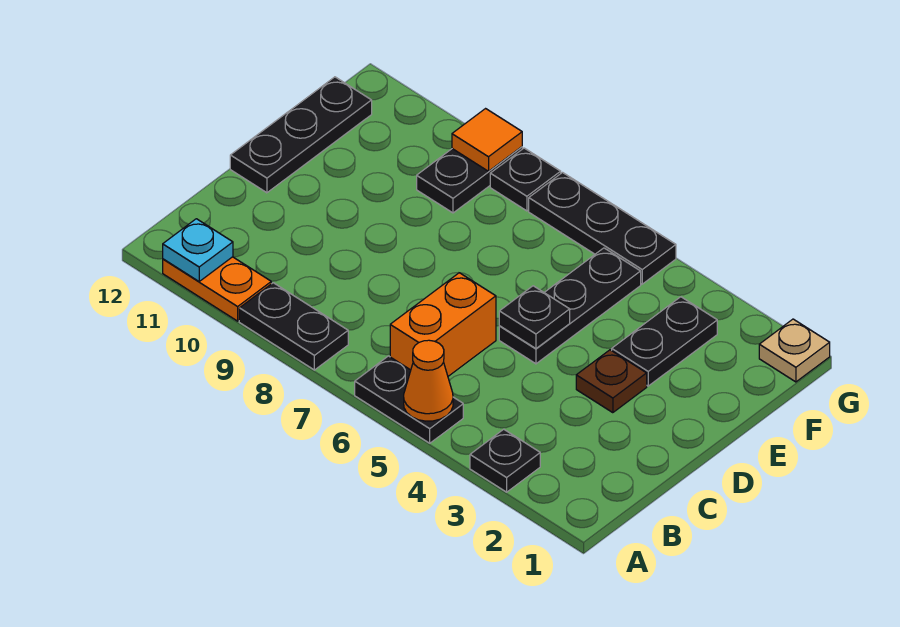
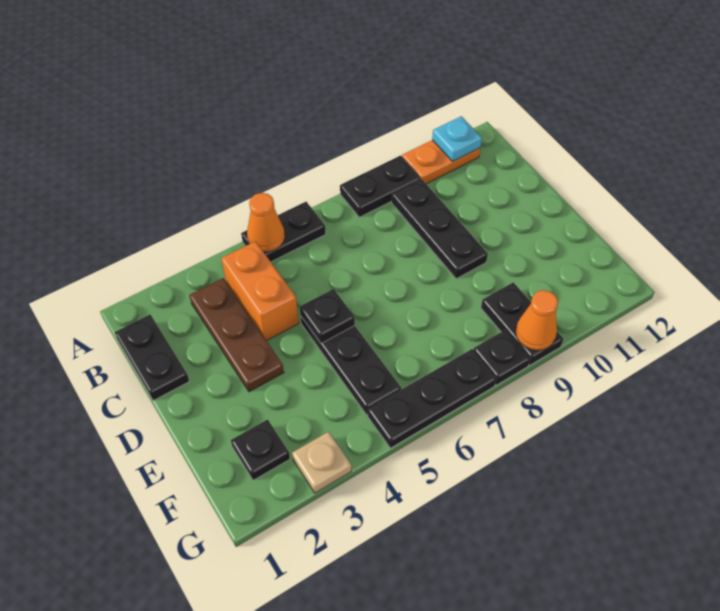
black plate A3 level 1 -> black plate F2 level 1
orange brick B6:C6 level 1 -> orange brick B4:C4 level 1
brown plate D3 level 1 -> brown plate B3:D3 level 1
black plate D12:F12 level 1 -> black plate B9:D9 level 1
black plate E3:F3 level 1 -> black plate B1:C1 level 1
tan plate G1 level 1 -> tan plate G3 level 1
orange tile G9 level 2 -> orange cone G9 level 2

